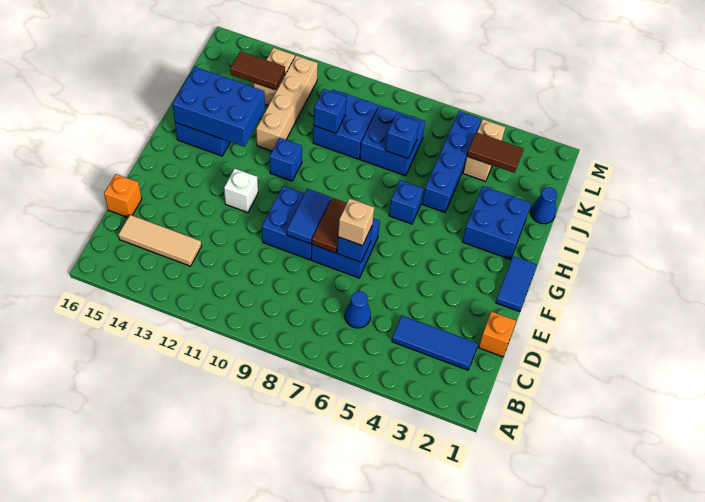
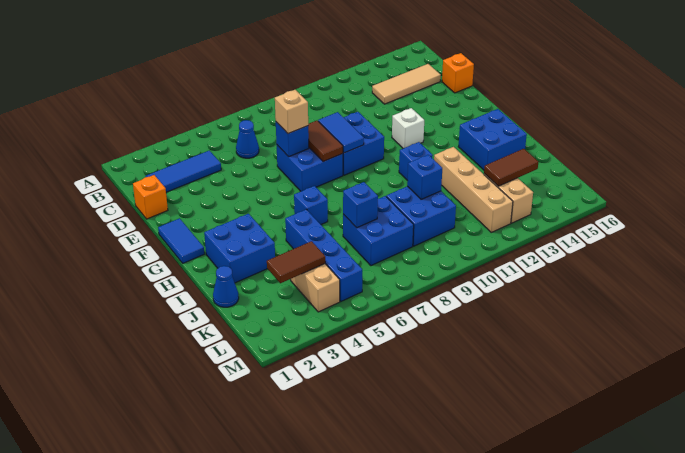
blue brick H13:I15 level 2 -> none

